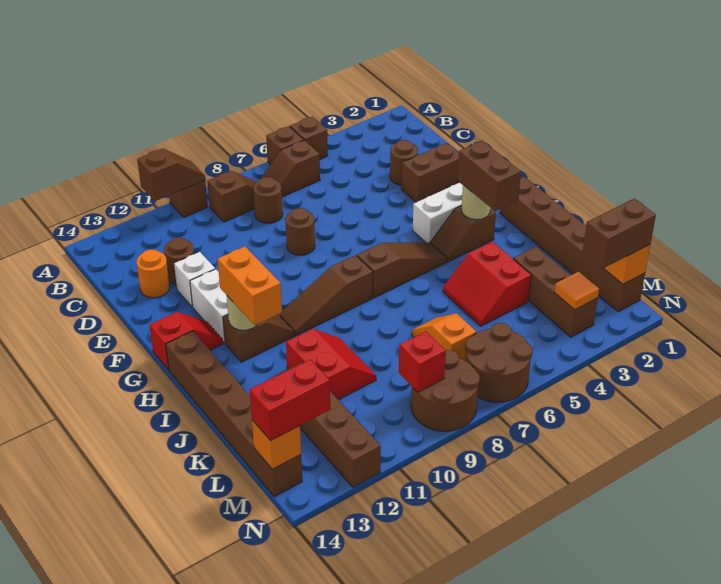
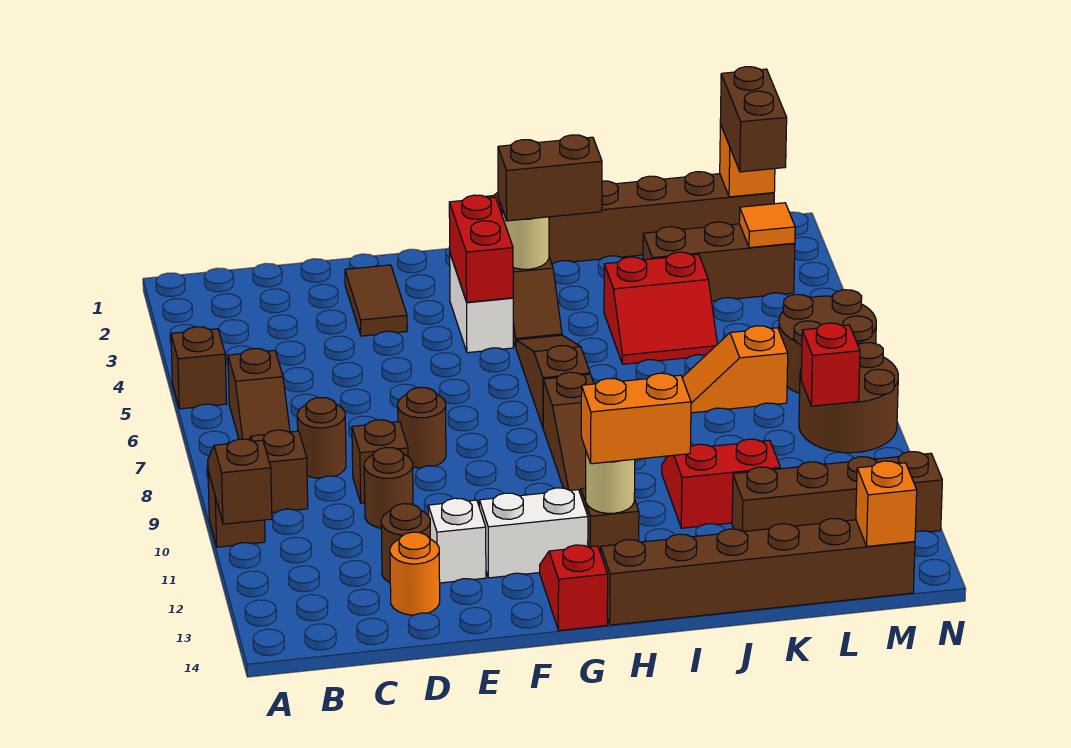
brown brick A6 level 1 -> brown brick D9 level 1
brown round brick D3 level 1 -> brown round brick D10 level 1
brown brick E2:E3 level 1 -> brown tile E2:E3 level 1
red brick M13:M14 level 3 -> red brick G3:G4 level 2

